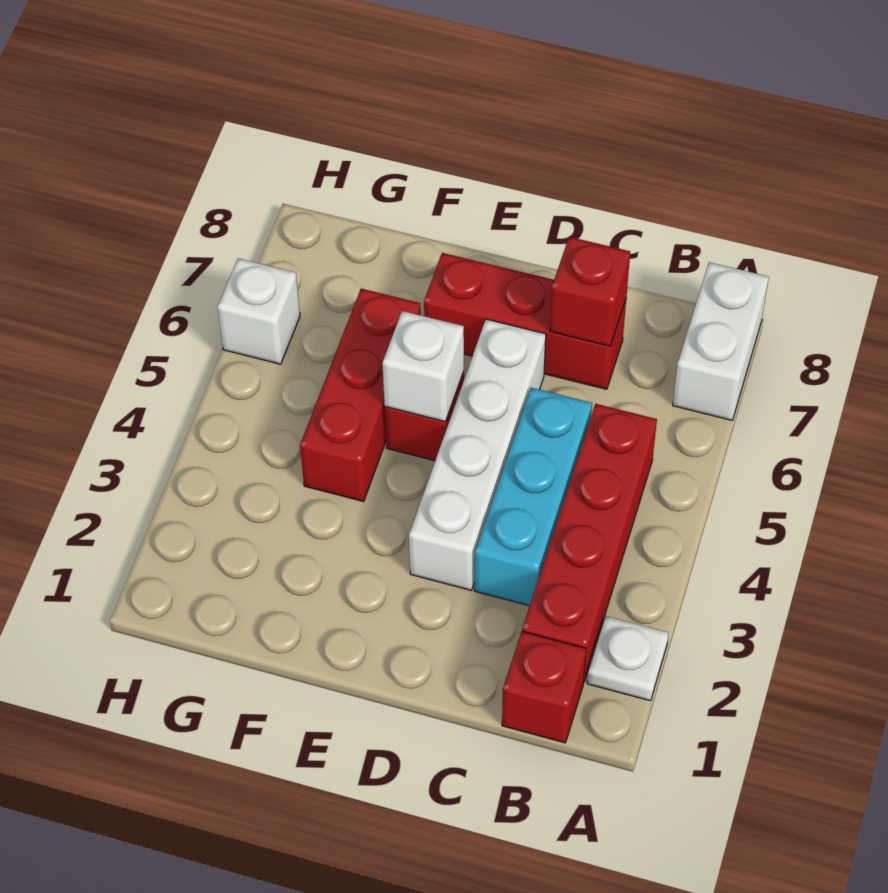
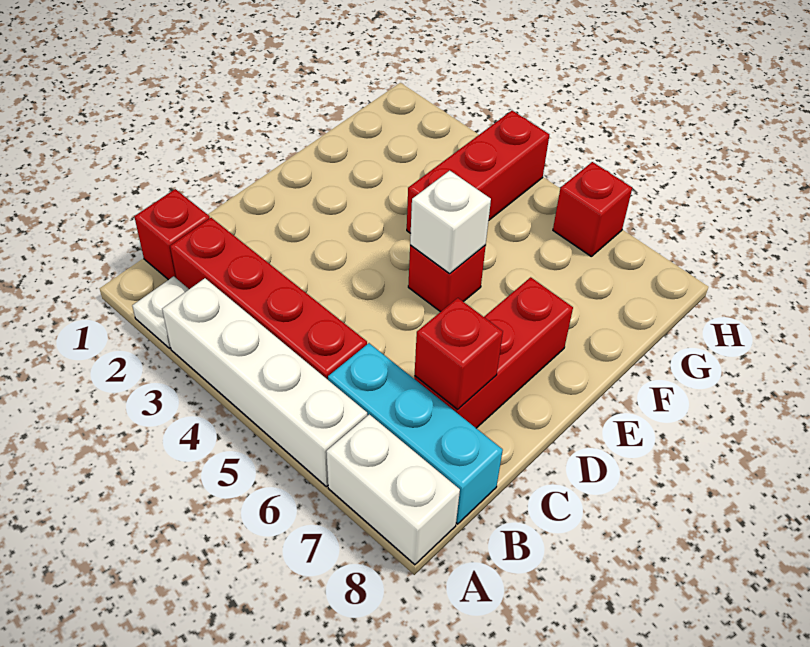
cyan brick C3:C5 level 1 -> cyan brick B6:B8 level 1
white brick D3:D6 level 1 -> white brick A3:A6 level 1
red brick F4:F6 level 1 -> red brick F4:H4 level 1
white brick H6 level 1 -> red brick H6 level 1

